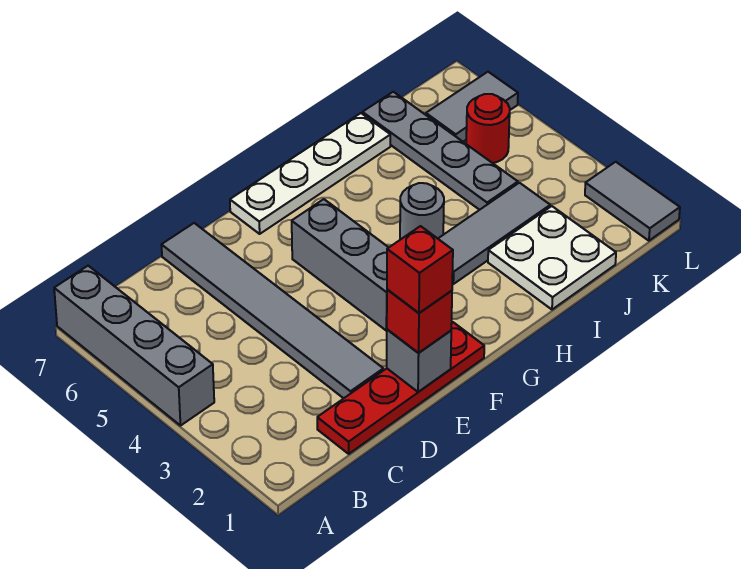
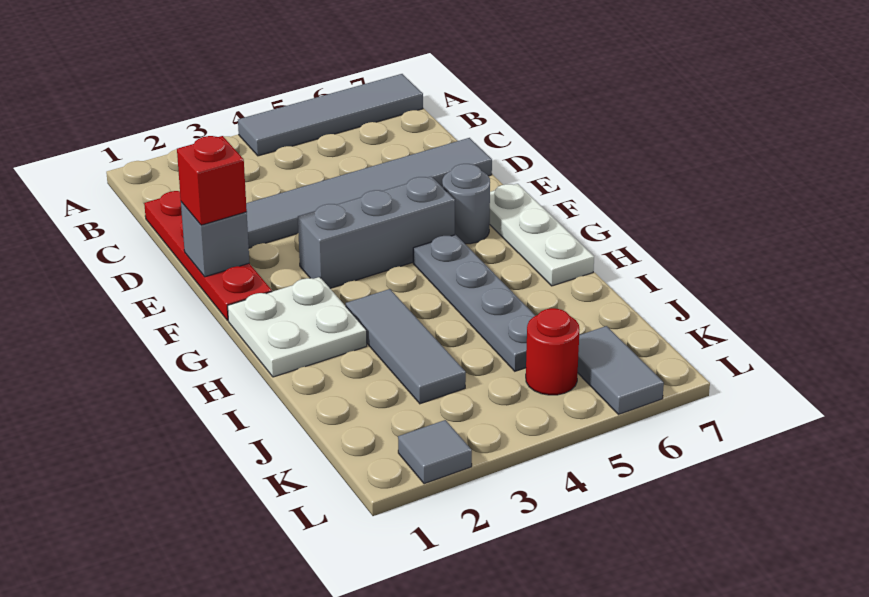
grey brick A4:A7 level 1 -> grey tile A4:A7 level 1
red brick E1 level 4 -> none
white plate F7:I7 level 1 -> white plate F7:H7 level 1
grey round brick H4 level 1 -> grey round brick F6 level 1
white plate I1:J2 level 1 -> white plate G1:H2 level 1
grey plate J4:J7 level 1 -> grey plate G5:J5 level 1
grey tile L1:L2 level 1 -> grey tile L2 level 1

